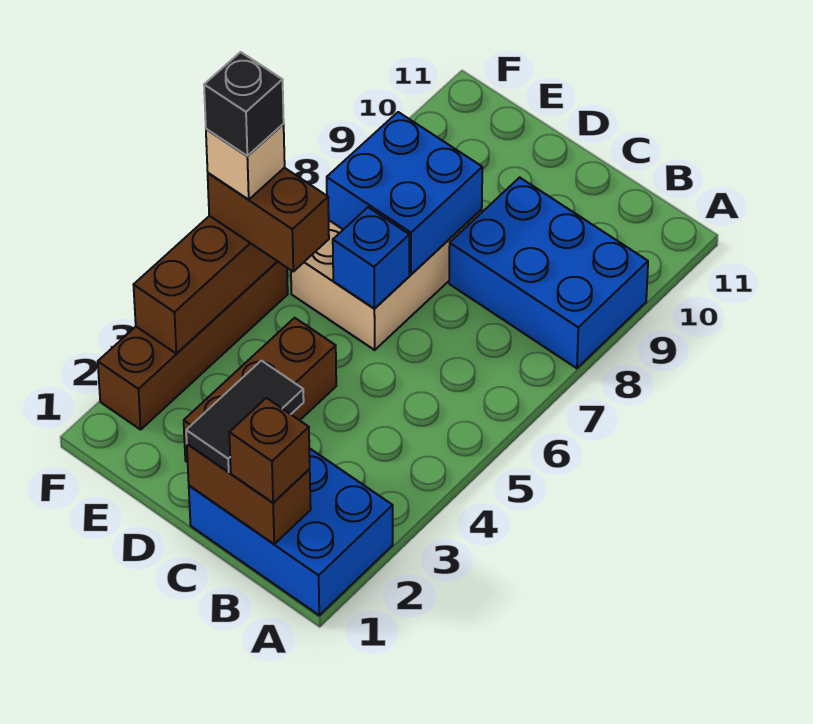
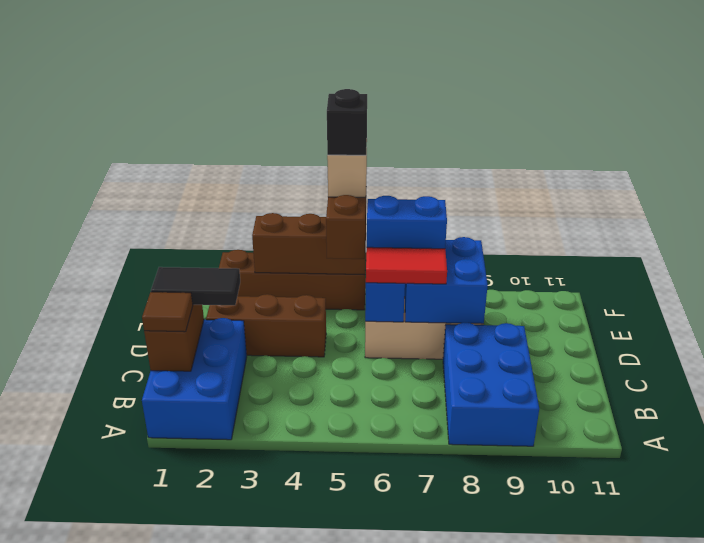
brown brick B1 level 3 -> brown tile B1 level 3
none -> red tile D6:D7 level 3
none -> blue brick E6:E7 level 3

